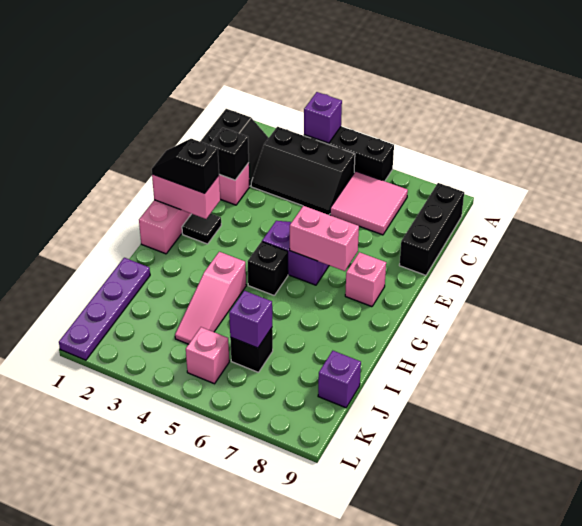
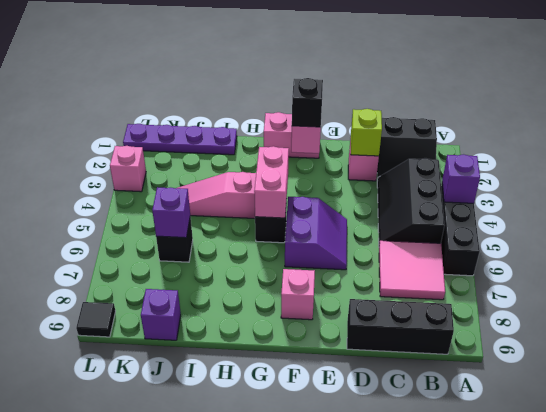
black brick D2 level 2 -> lime brick D2 level 2
black tile F2 level 1 -> black tile L9 level 1
pink brick F6:F7 level 2 -> pink brick G4:G5 level 2
pink brick K5 level 1 -> pink brick L3 level 1

